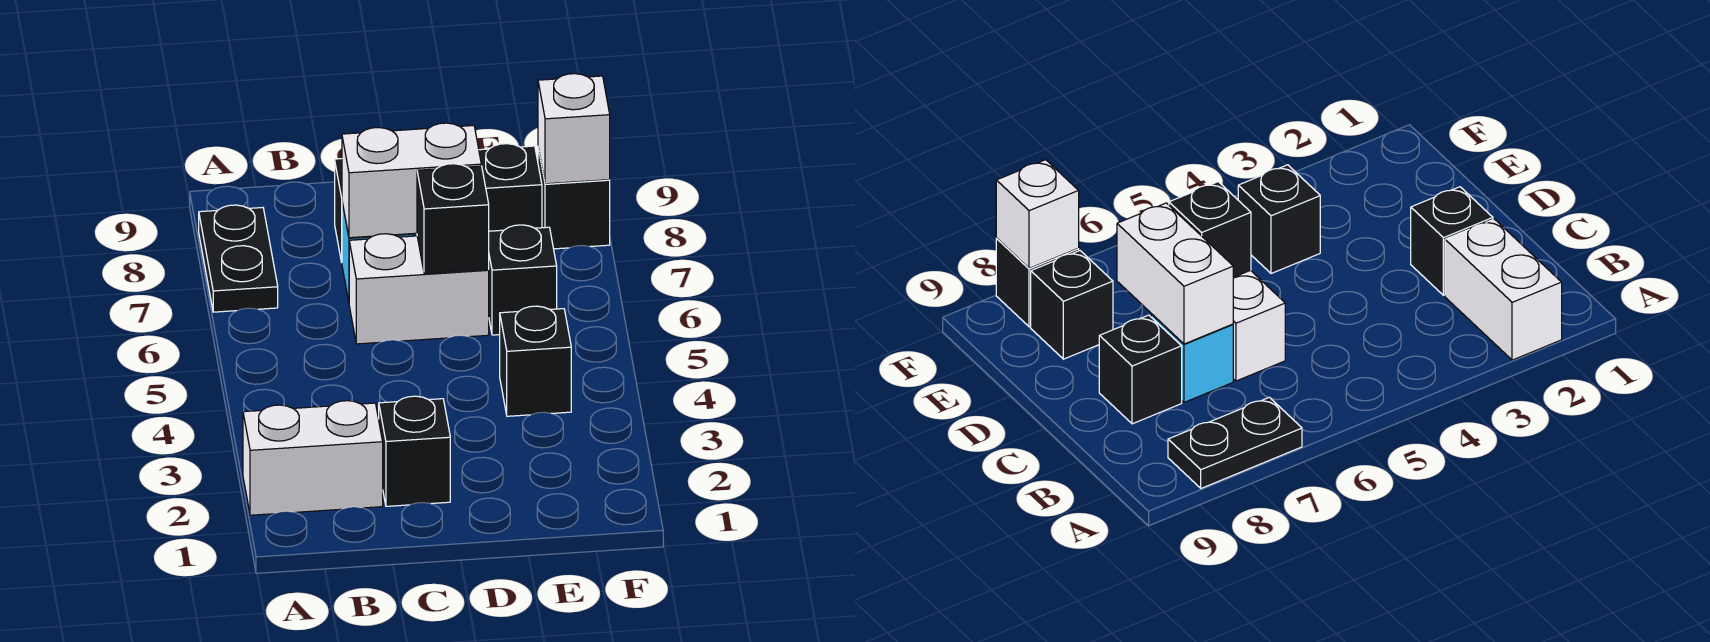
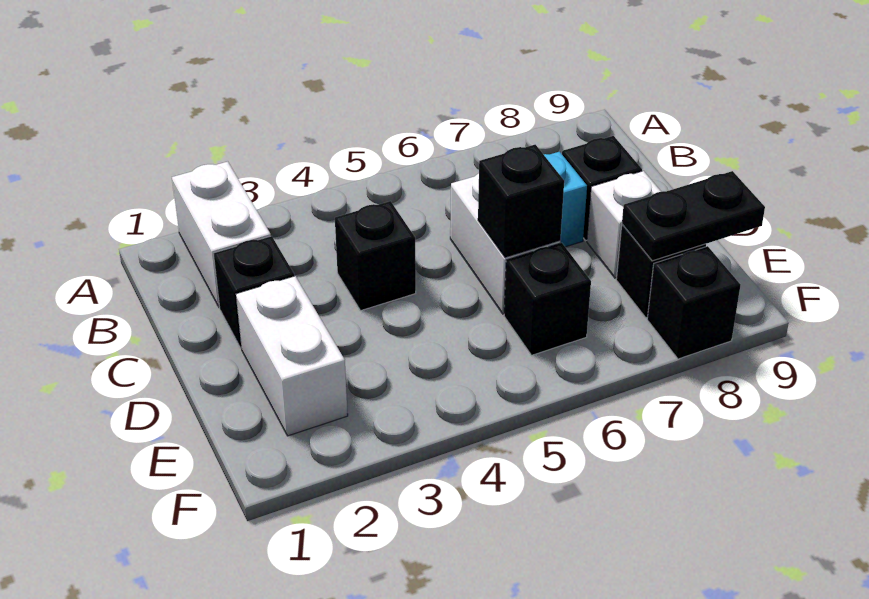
black plate A7:A8 level 1 -> black plate E8:E9 level 2
white brick C7:D7 level 2 -> white brick D2:E2 level 1
black brick E4 level 1 -> black brick C4 level 1
white brick F8 level 2 -> white brick D8 level 1

